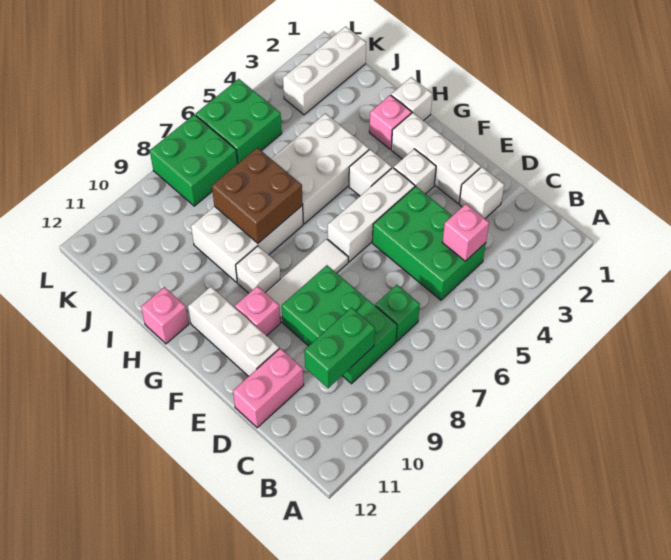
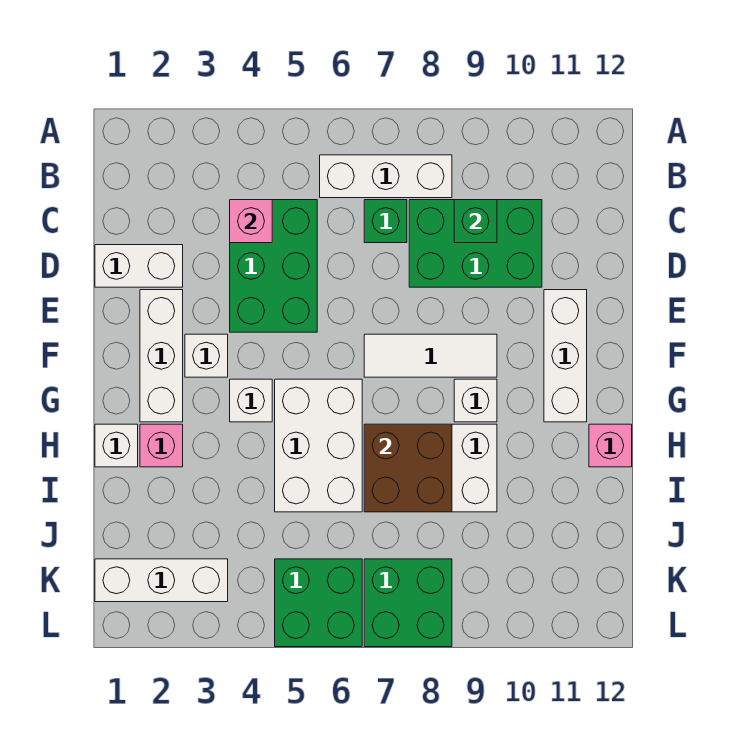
green brick C8:E9 level 1 -> green brick C8:D10 level 1
green brick C9:C10 level 2 -> green brick C9 level 2
white brick D2 level 1 -> white brick D1:D2 level 1
pink brick D11:D12 level 1 -> none
white brick F4:F6 level 1 -> white brick B6:B8 level 1
pink brick F10 level 1 -> none
white brick H4:I6 level 1 -> white brick G5:I6 level 1

